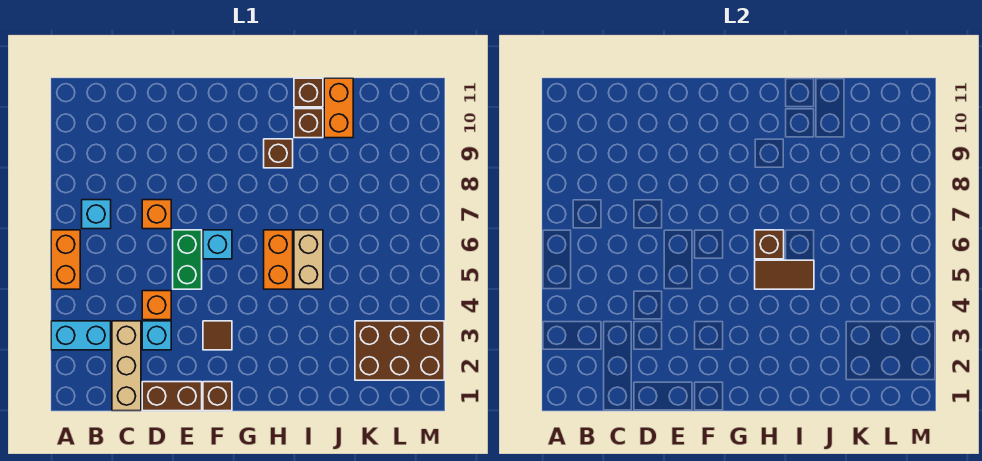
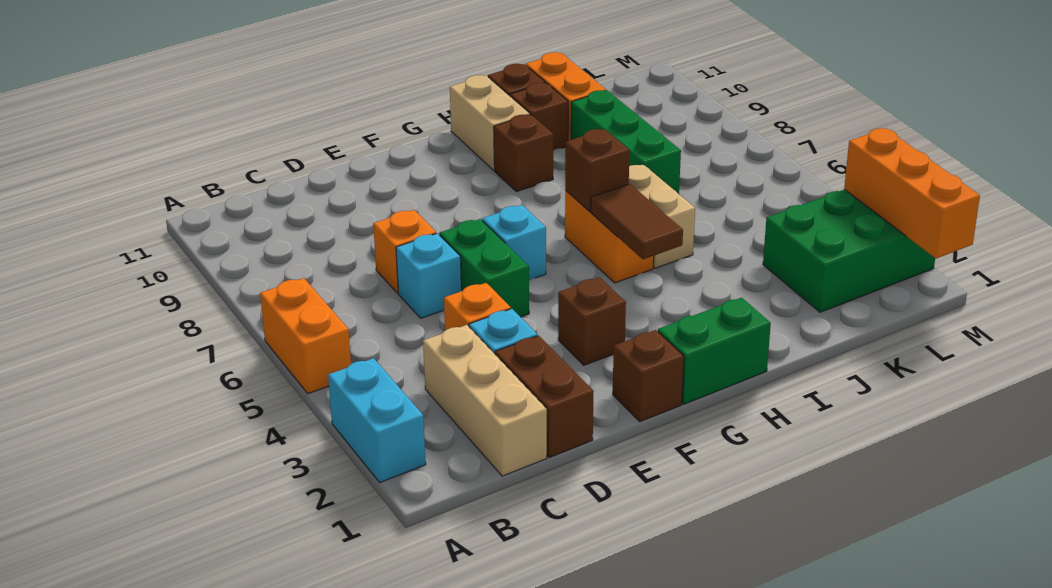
cyan brick A3:B3 level 1 -> cyan brick A2:A3 level 1
cyan brick B7 level 1 -> cyan brick D6 level 1
brown brick D1:E1 level 1 -> brown brick D1:D2 level 1
brown tile F3 level 1 -> brown brick F3 level 1
none -> green brick G1:H1 level 1
brown tile H5:I5 level 2 -> brown tile H4:H5 level 2
none -> tan brick H10:H11 level 1
none -> green brick J7:J9 level 1
brown brick K2:M3 level 1 -> green brick K2:M3 level 1
none -> orange brick M1:M3 level 2

